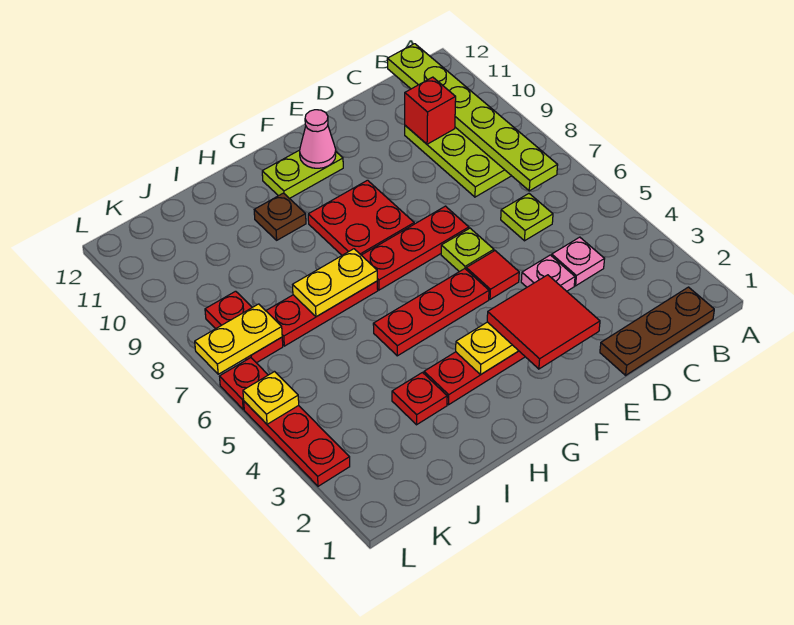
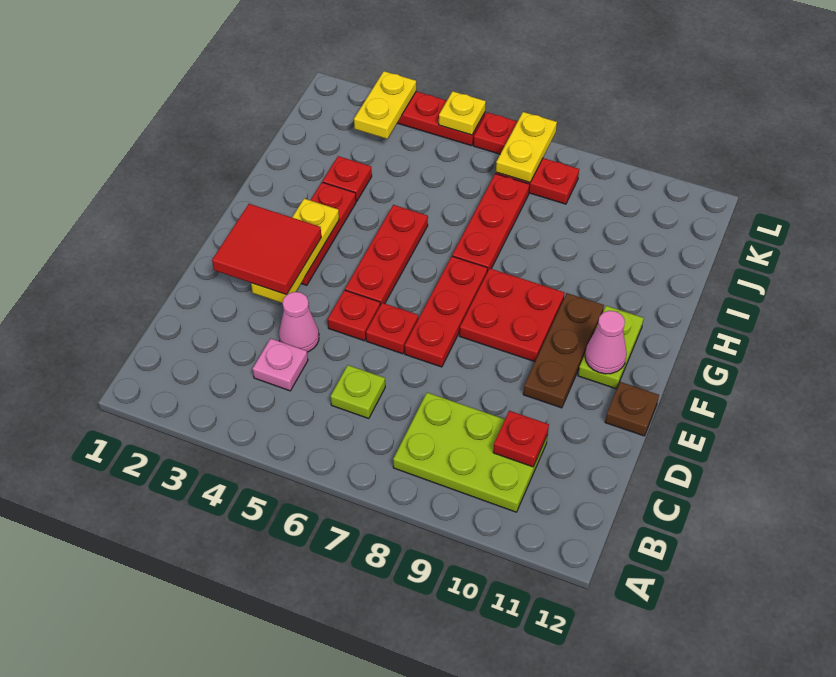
brown plate B1:D1 level 1 -> brown plate E10:G10 level 1
lime plate B7:B12 level 2 -> none
red brick C10 level 2 -> red plate C10 level 2
pink plate D4 level 1 -> pink cone D4 level 1
red tile E5 level 1 -> red plate E5 level 1
lime plate E6 level 1 -> red plate E6 level 1
yellow plate H7:I7 level 2 -> yellow plate K3:L3 level 2
brown plate H10 level 1 -> brown plate E12 level 1

